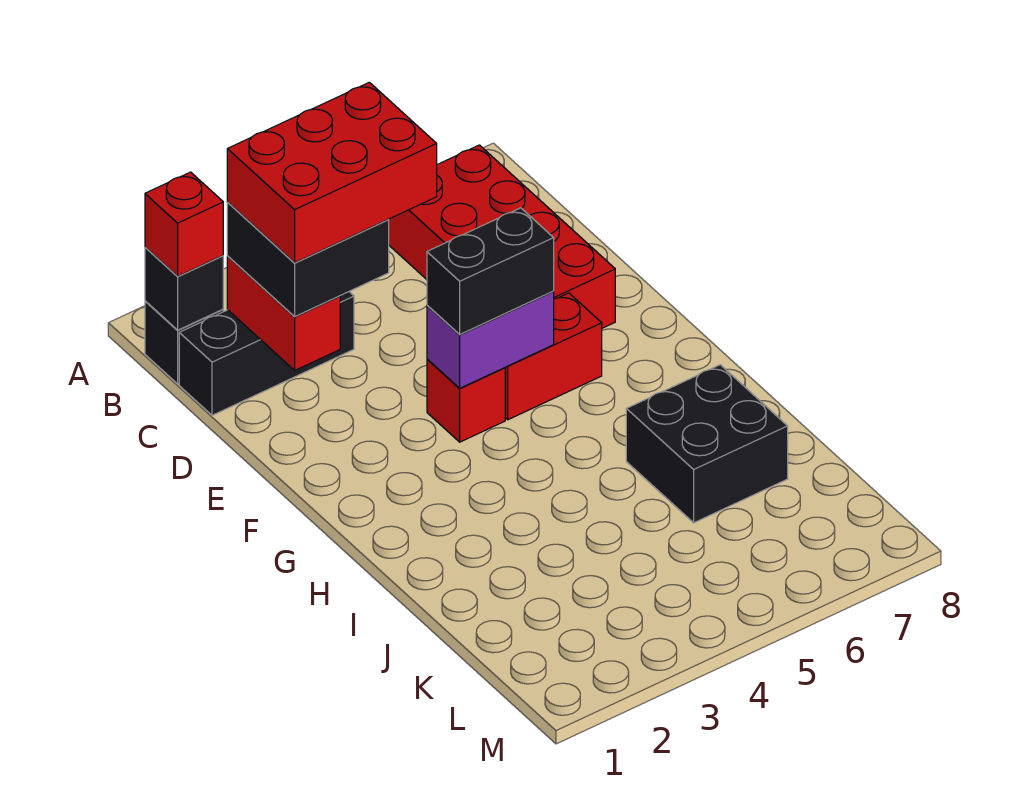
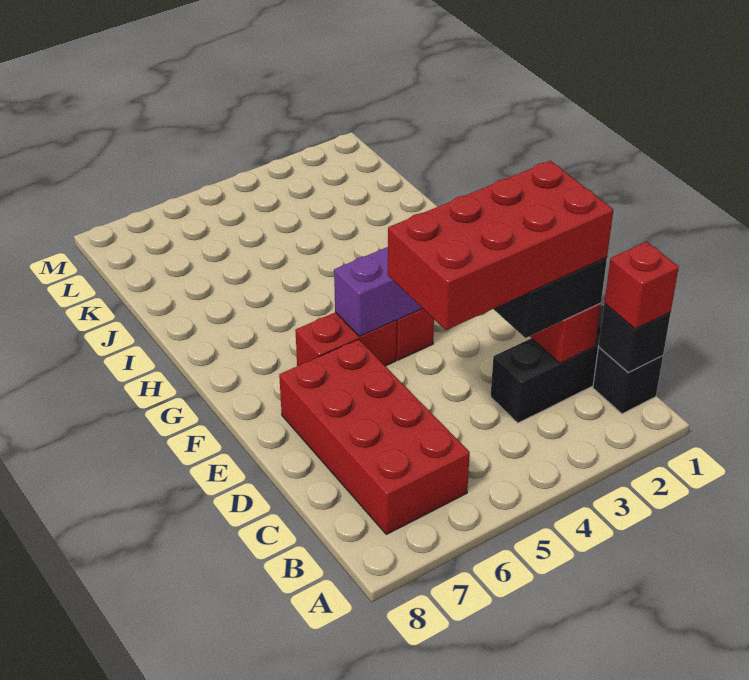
red brick C2:D4 level 4 -> red brick C2:D5 level 4
black brick F4:F5 level 3 -> none
black brick I6:J7 level 1 -> none

